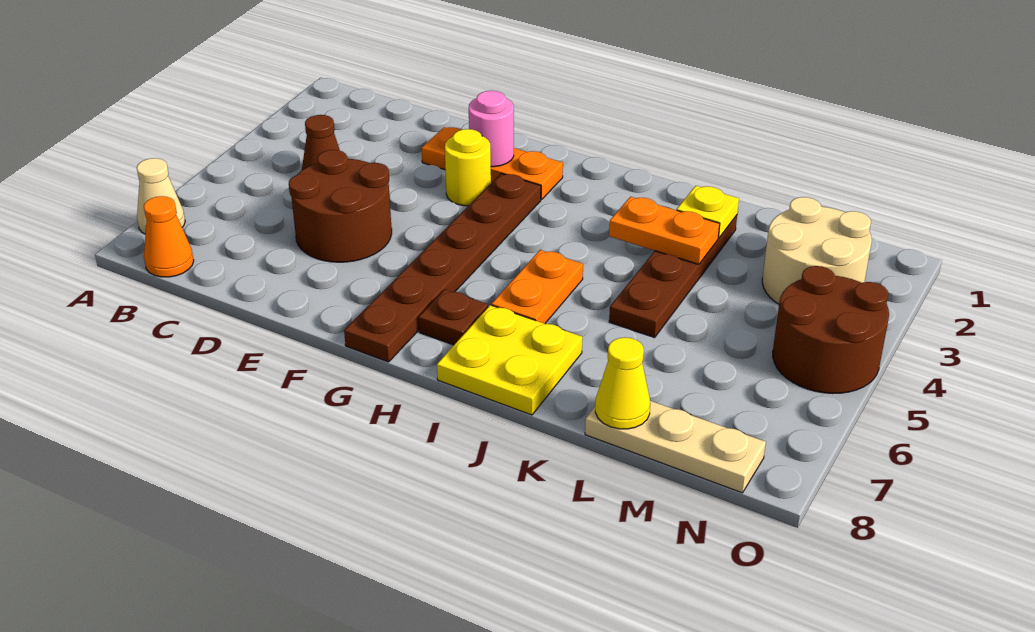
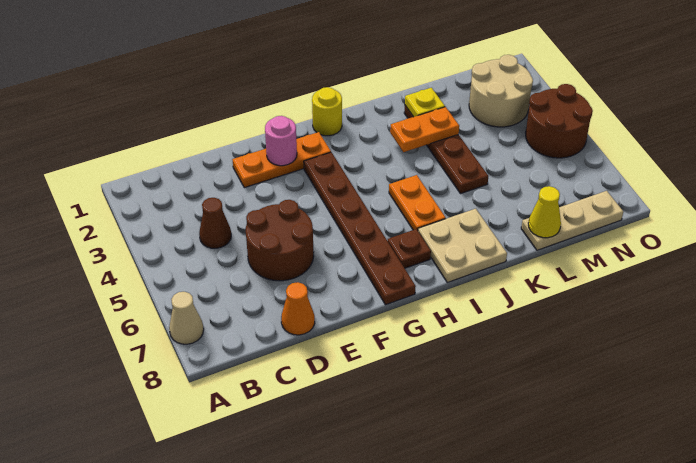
orange cone B8 level 1 -> orange cone D8 level 1
yellow round brick F3 level 1 -> yellow round brick H1 level 1
yellow plate I7:J8 level 1 -> tan plate I7:J8 level 1

